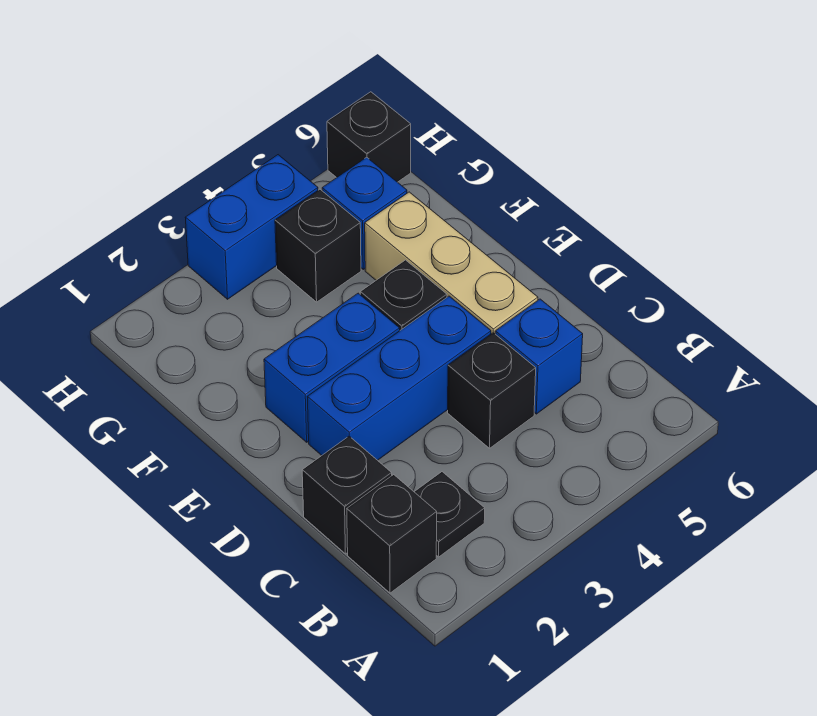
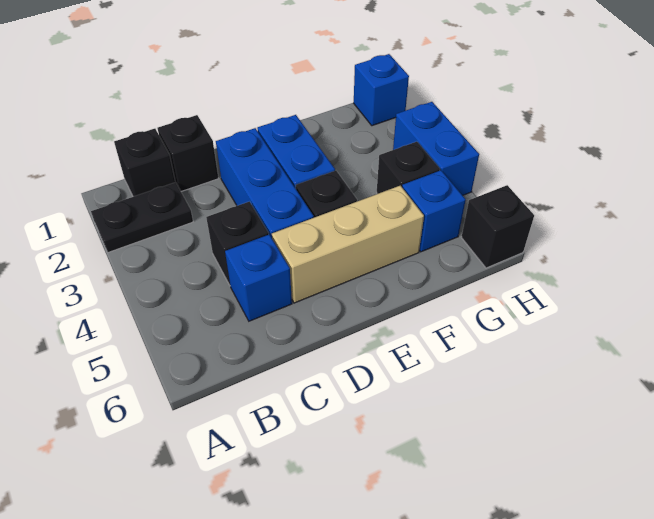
black plate B2 level 1 -> black plate A2:B2 level 1
none -> blue brick H1 level 1

